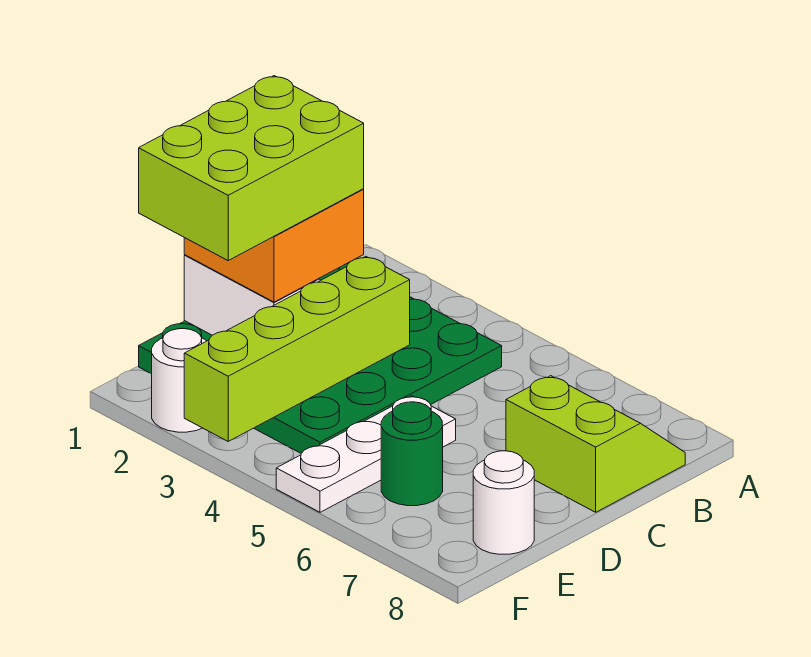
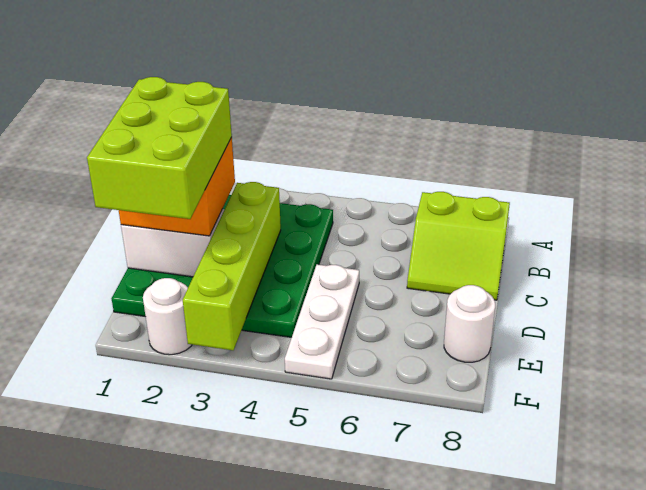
lime slope B7:C8 level 1 top C -> lime slope B7:C8 level 1 top B
green round brick E6 level 1 -> none

